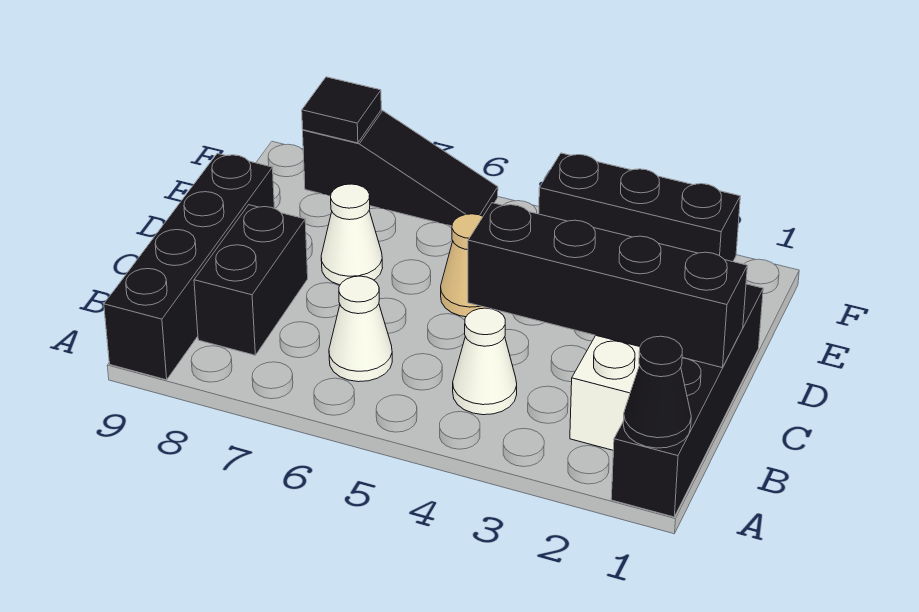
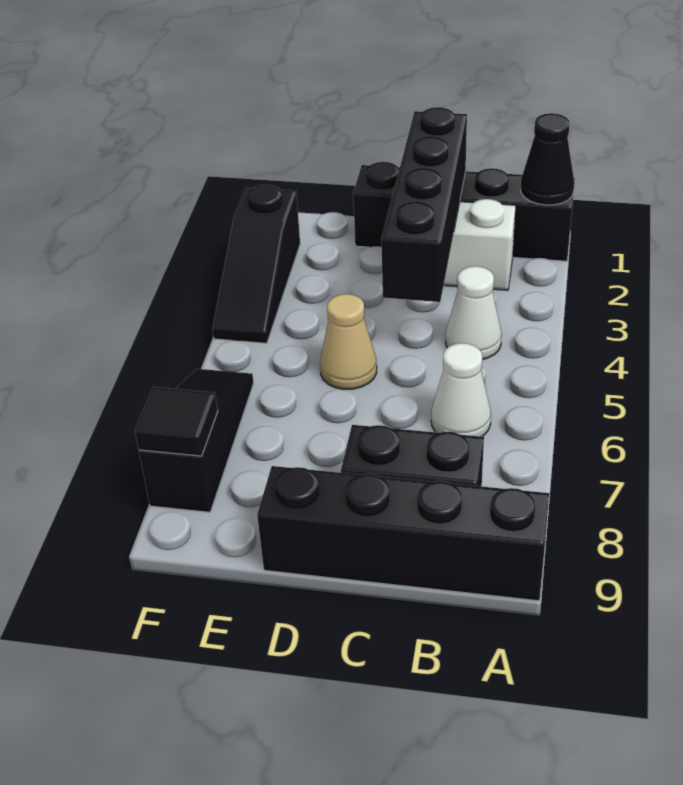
white cone D7 level 1 -> none
black brick F2:F4 level 1 -> black slope F2:F4 level 1 top 2

